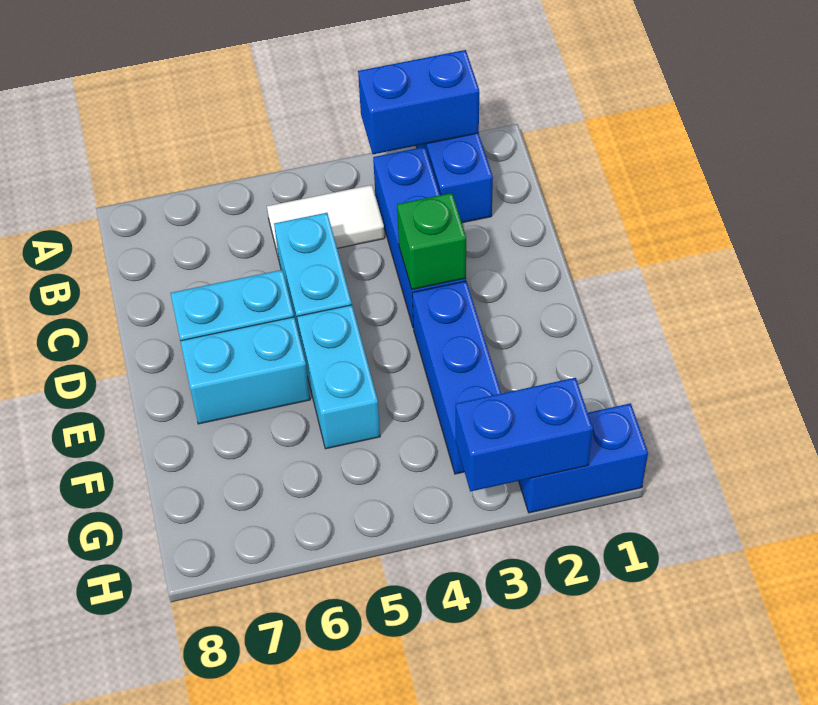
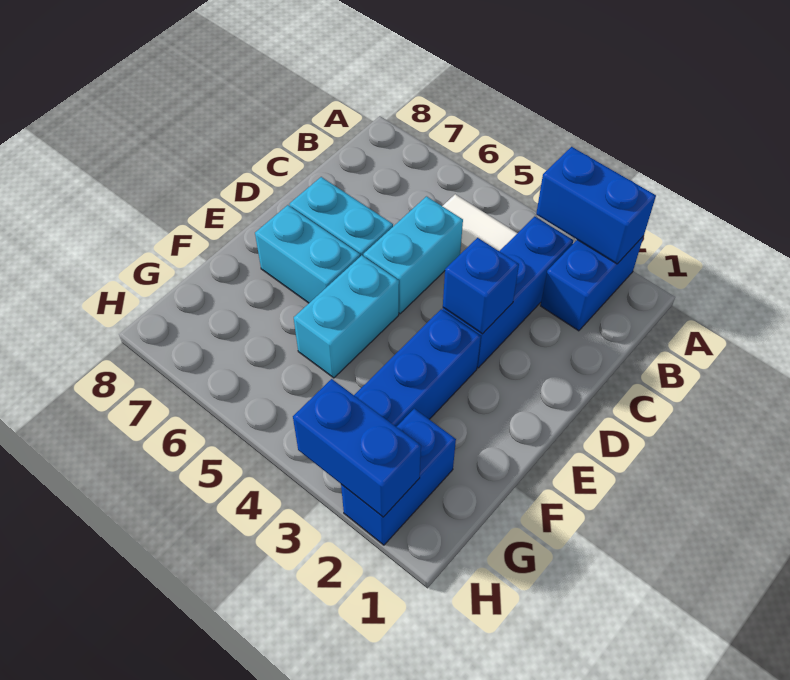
green brick D3 level 2 -> blue brick D3 level 2
blue brick H1:H2 level 1 -> blue brick G2:H2 level 1

